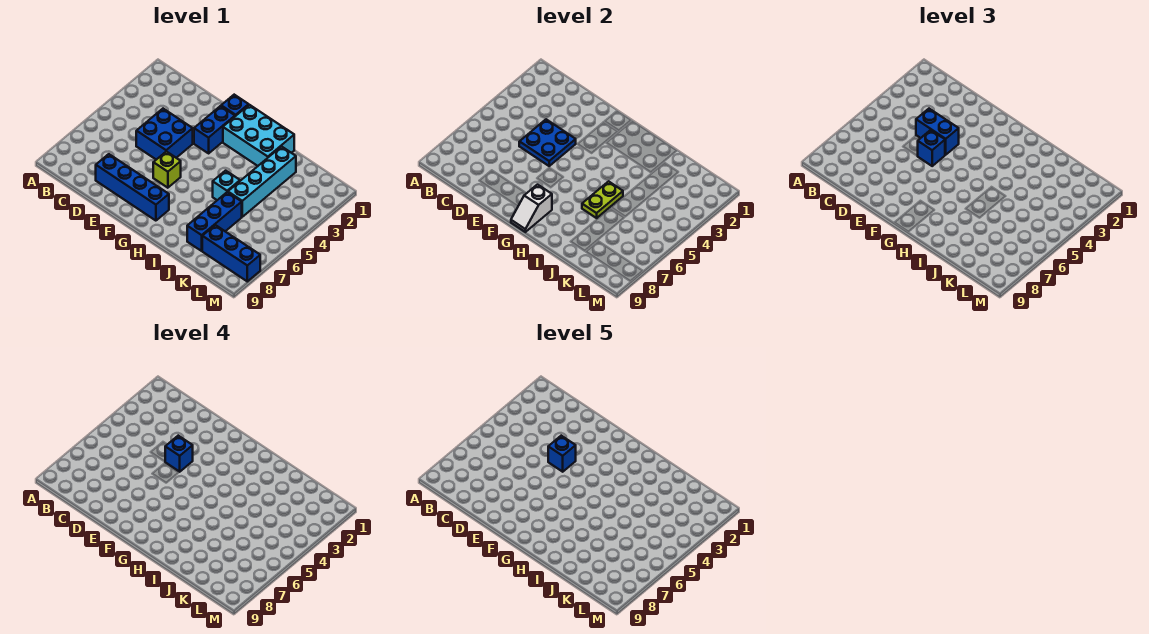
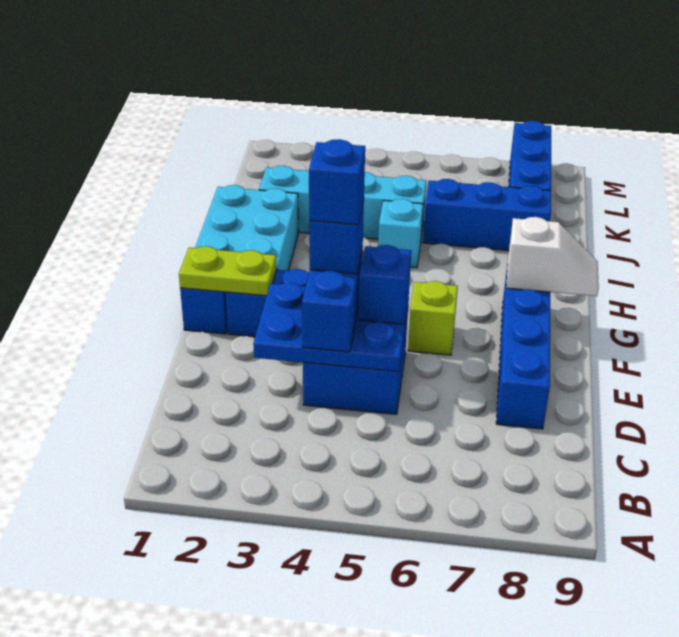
blue plate D4:E5 level 2 -> blue plate D3:E5 level 2
lime plate I5:I6 level 2 -> lime plate F1:F2 level 2

